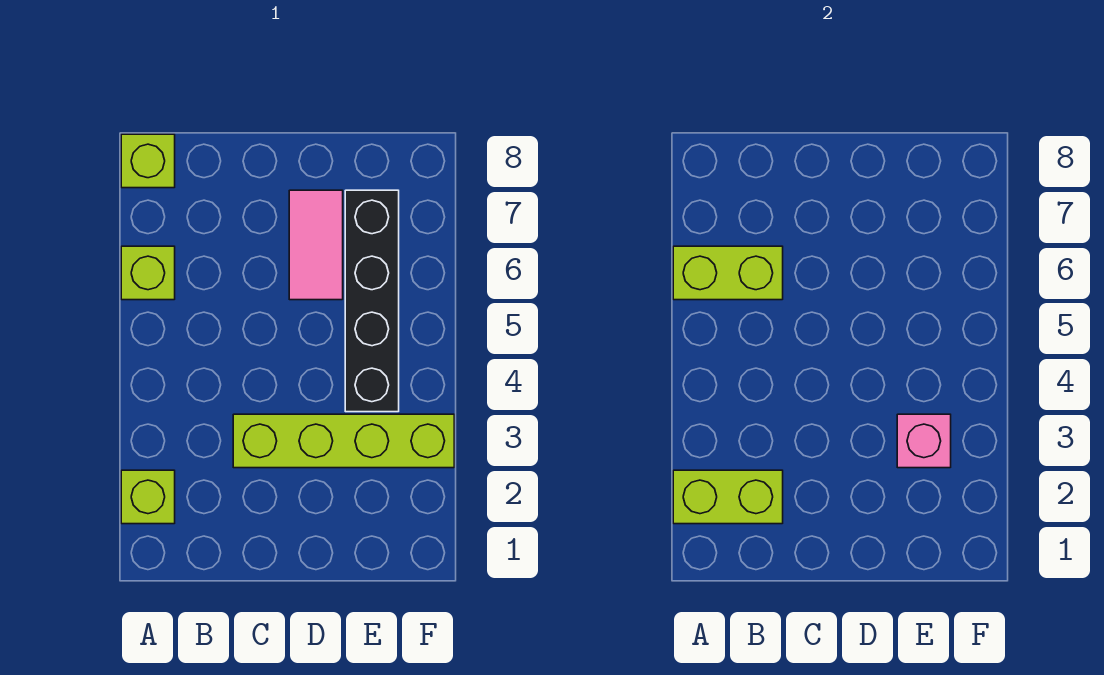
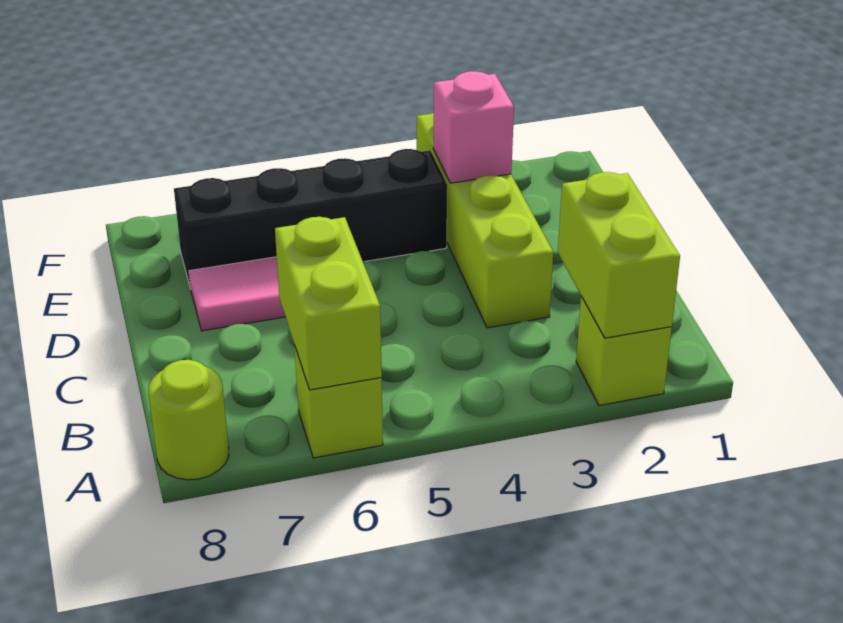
lime brick A8 level 1 -> lime round brick A8 level 1

